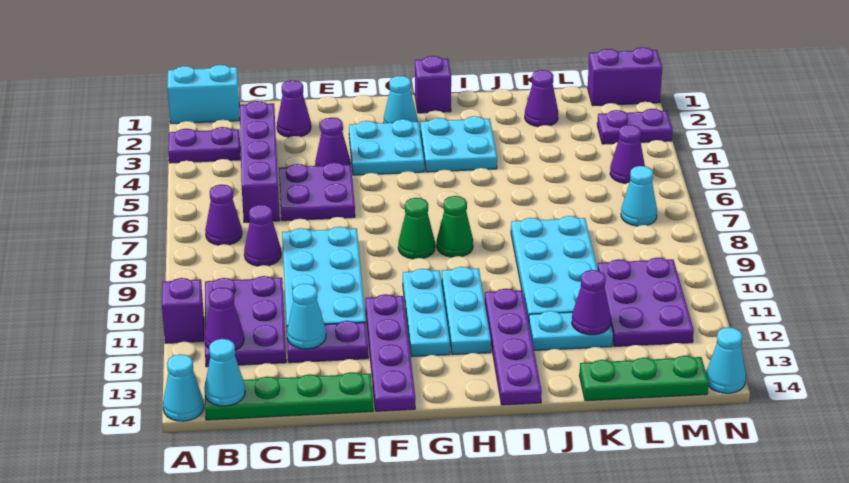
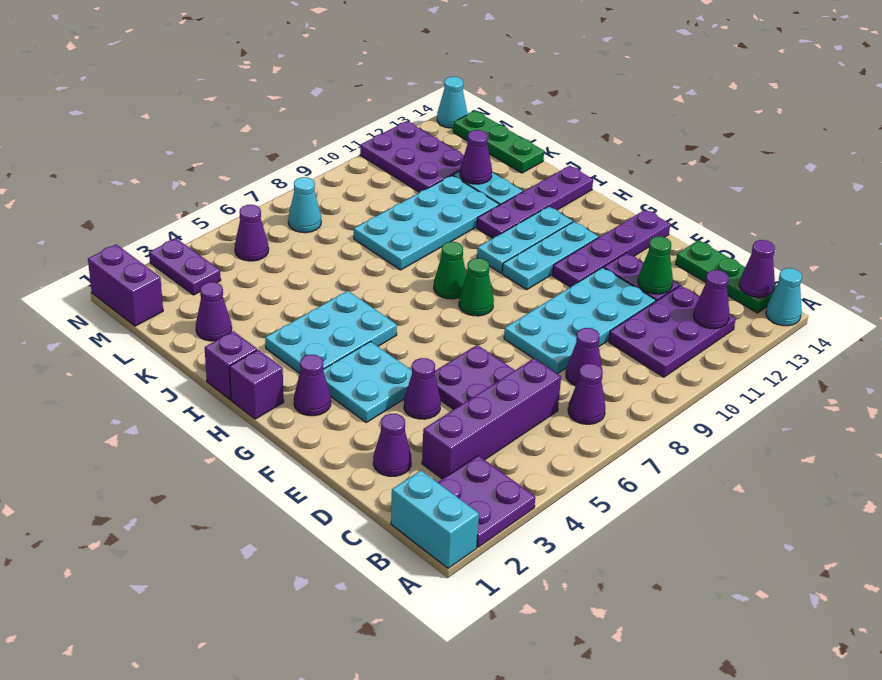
purple plate A3:B3 level 1 -> purple plate A2:B3 level 1
purple brick A11 level 1 -> purple brick I1 level 1
green plate B14:E14 level 1 -> green plate B14:D14 level 1
cyan cone B14 level 2 -> purple cone B14 level 2
cyan cone D12 level 2 -> green cone D12 level 2
cyan cone G2 level 1 -> purple cone G2 level 1
cyan plate H3:I4 level 1 -> cyan plate H3:I5 level 1
purple plate L10:M12 level 1 -> purple plate L11:N12 level 1

